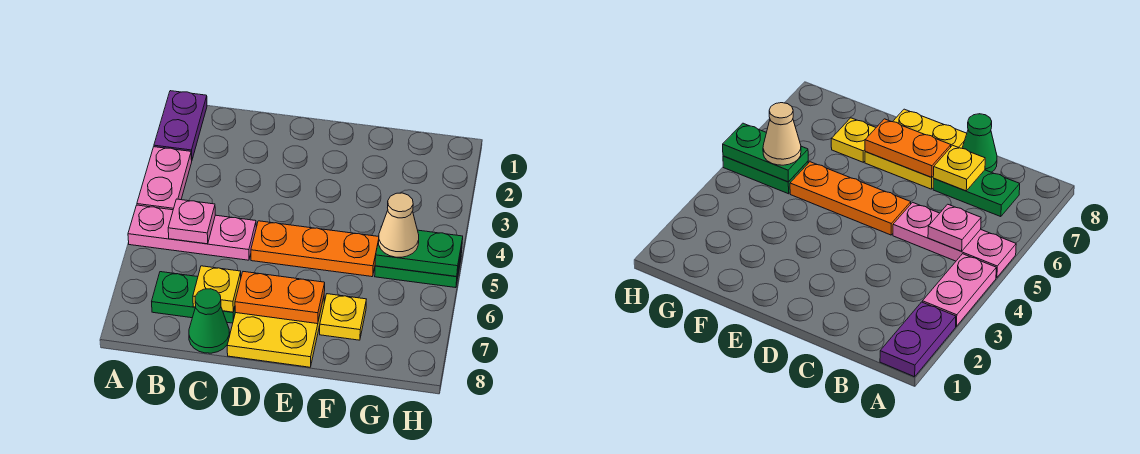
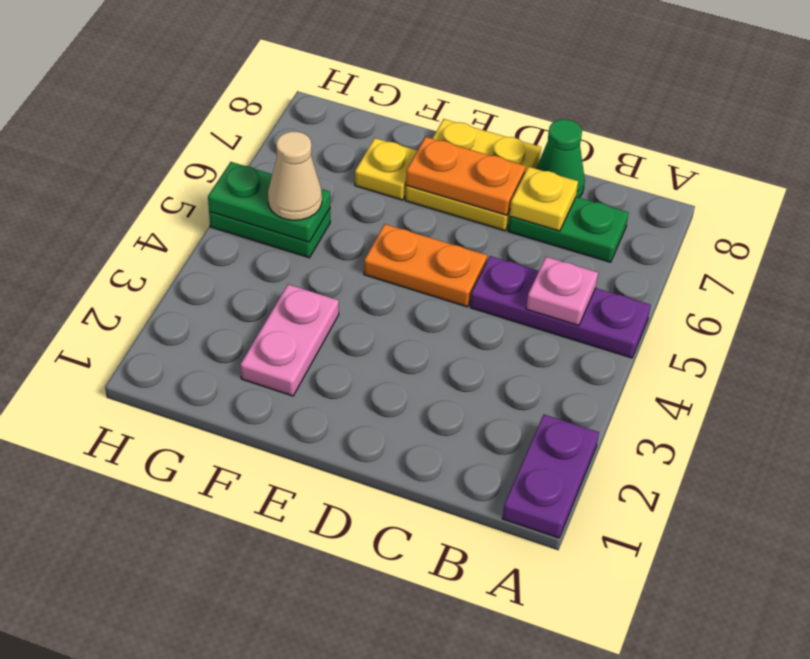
pink plate A3:A4 level 1 -> pink plate F2:F3 level 1
pink plate A5:C5 level 1 -> purple plate A5:C5 level 1
orange plate D5:F5 level 1 -> orange plate D5:E5 level 1

